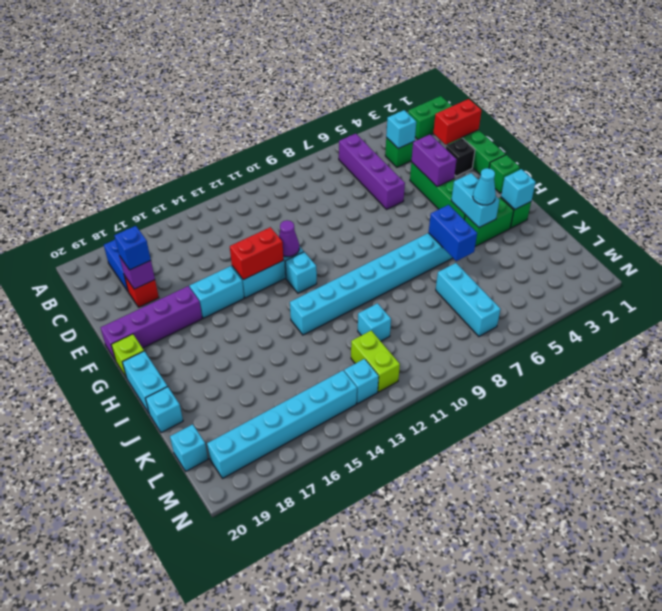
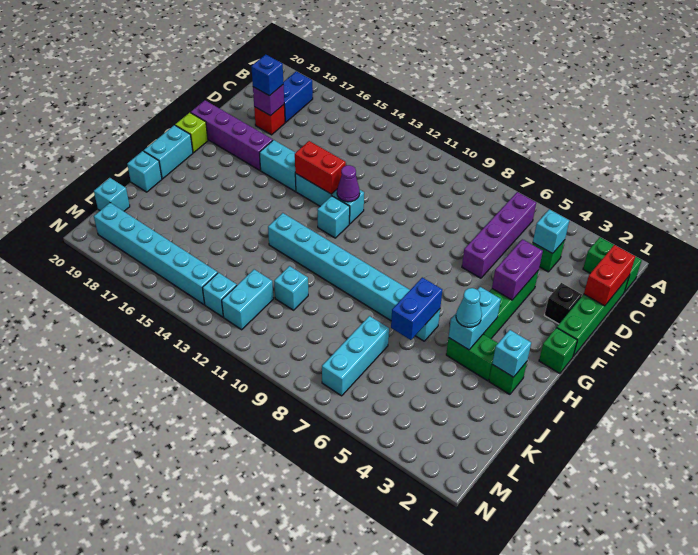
red brick D1:D2 level 2 -> red brick C1:D1 level 2
lime brick L12:M12 level 1 -> cyan brick L12:M12 level 1

